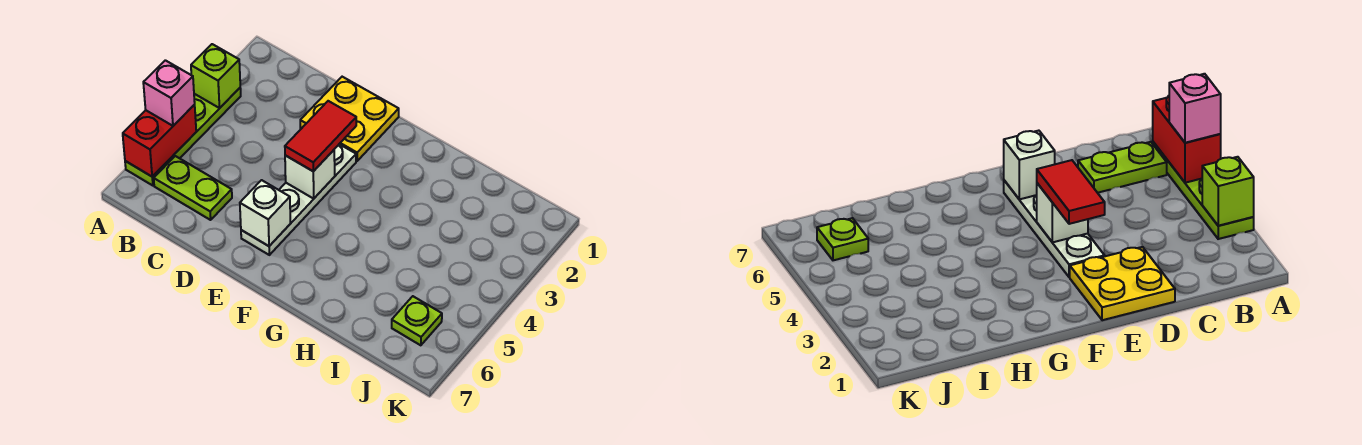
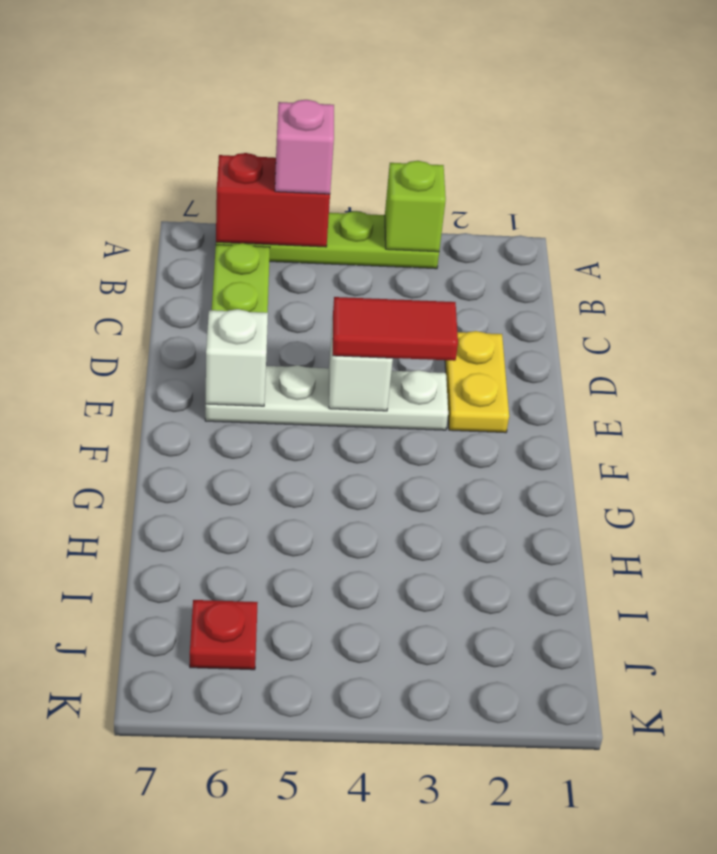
yellow plate D1:E2 level 1 -> yellow plate D2:E2 level 1
lime plate J6 level 1 -> red plate J6 level 1

